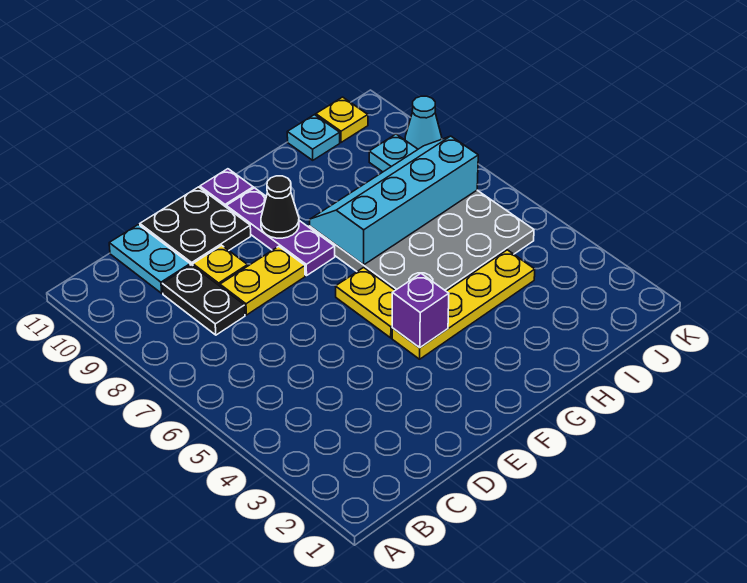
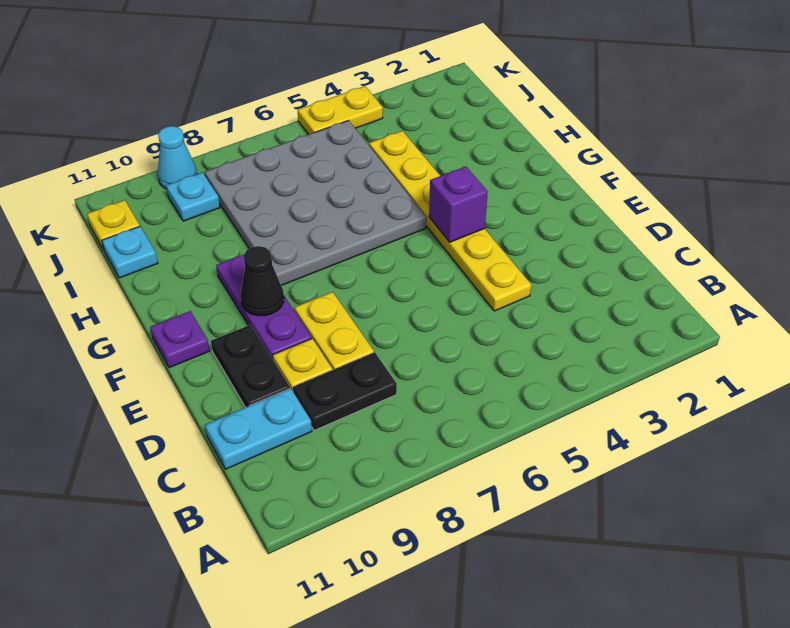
black plate D10:E11 level 1 -> black plate D10:E10 level 1
yellow plate F4:I4 level 1 -> yellow plate D4:I4 level 1
yellow plate F5:F6 level 1 -> yellow plate K4:K5 level 1
purple plate F8:F10 level 1 -> purple plate E9:G9 level 1
cyan slope G7:J8 level 2 top 7 -> none

